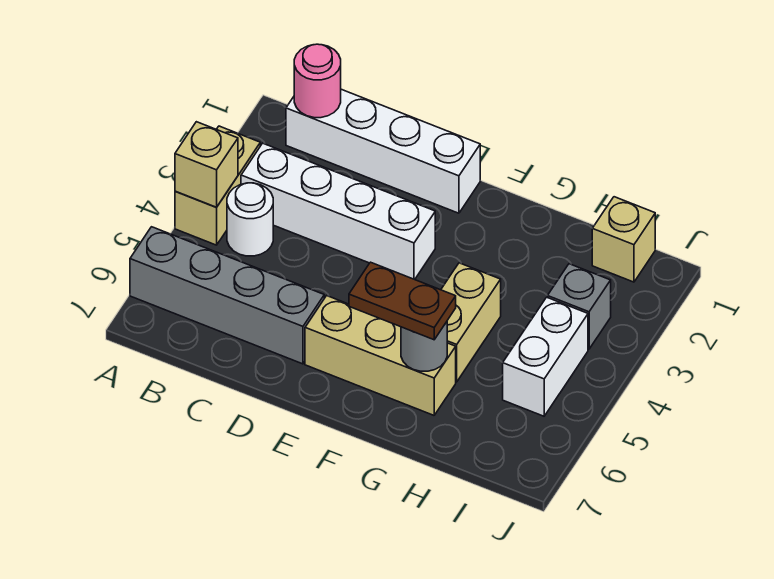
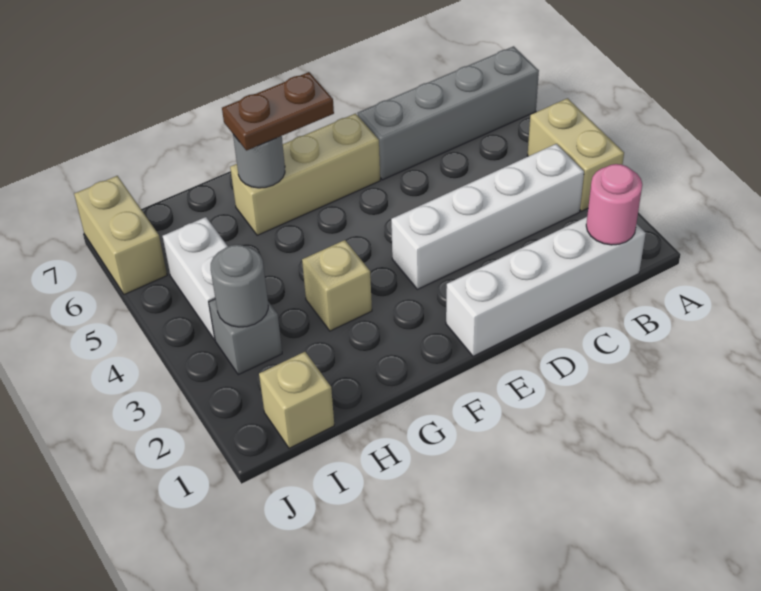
tan brick A4 level 2 -> tan brick G3 level 1
white round brick B4 level 1 -> none
tan brick G4:G5 level 1 -> tan brick J6:J7 level 1
none -> grey round brick I3 level 2

